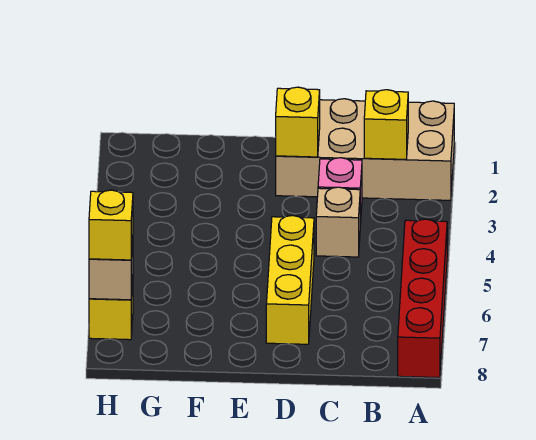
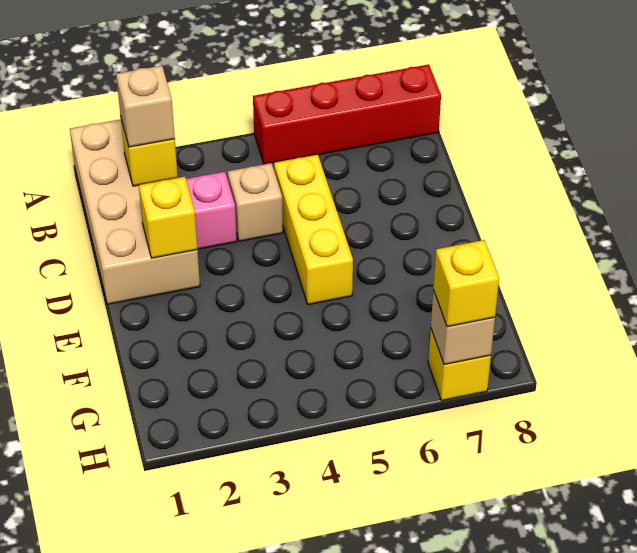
none -> tan brick B2 level 3
yellow brick D5:D7 level 1 -> yellow brick C5:E5 level 1

